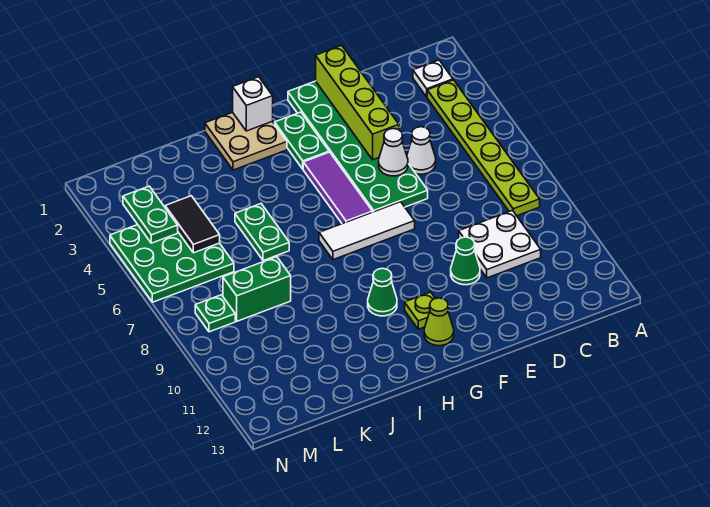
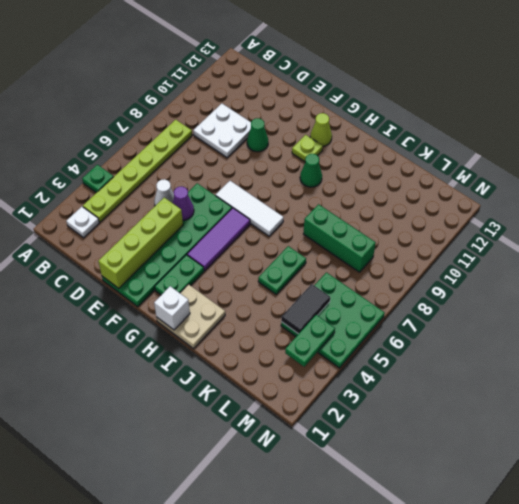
white cone E5 level 2 -> purple cone E5 level 2
green brick K8:L8 level 1 -> green brick J8:L8 level 1
green plate M8 level 1 -> green plate A4 level 1

